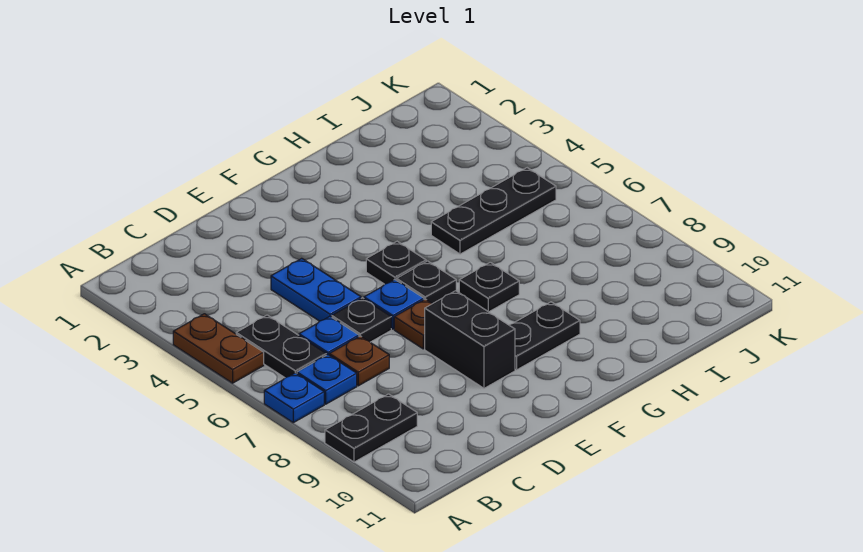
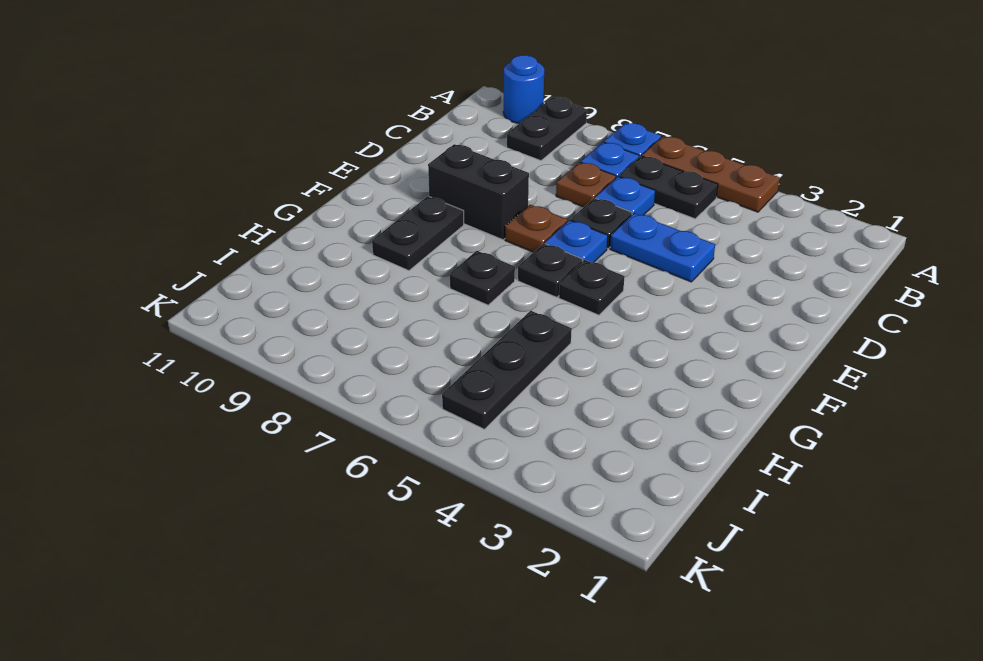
brown plate A4:A5 level 1 -> brown plate A4:A6 level 1
none -> blue round brick A10 level 1

